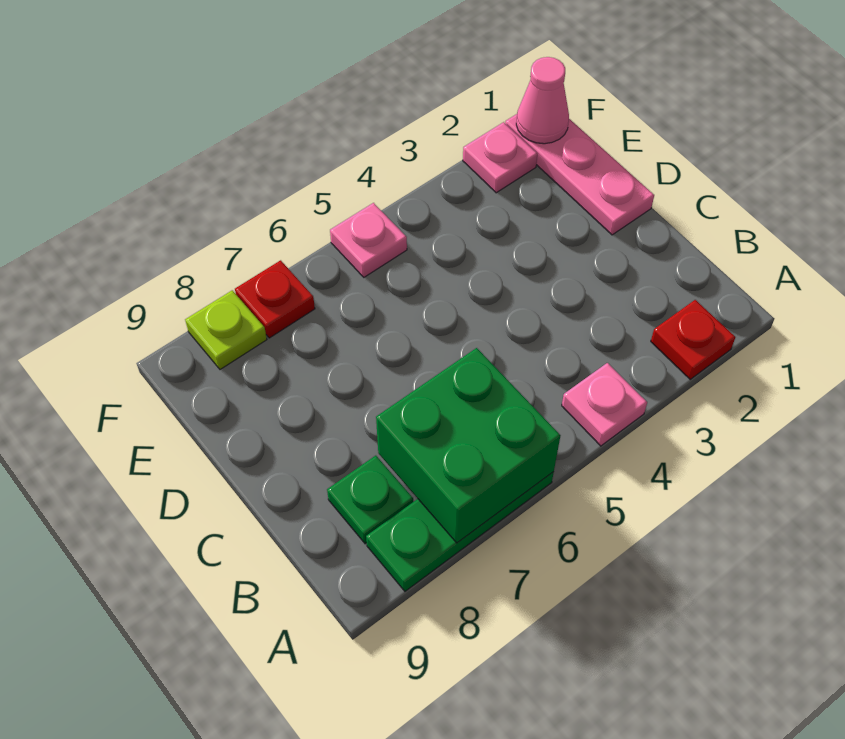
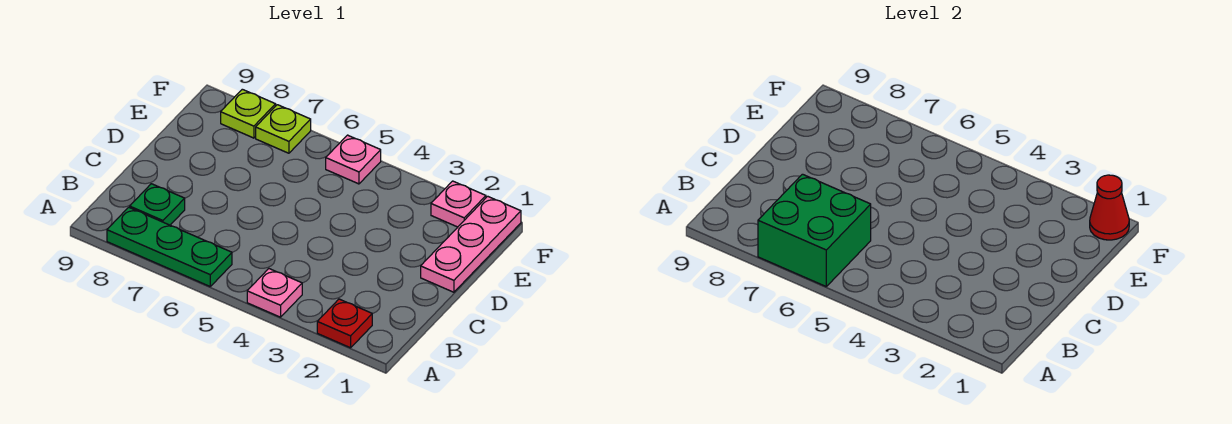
pink cone F1 level 2 -> red cone F1 level 2
red plate F7 level 1 -> lime plate F7 level 1

